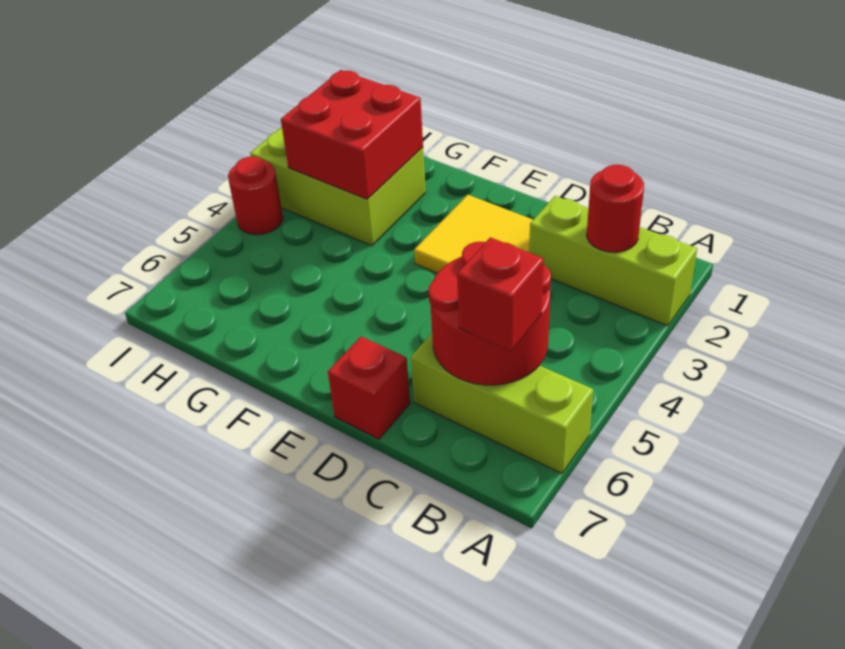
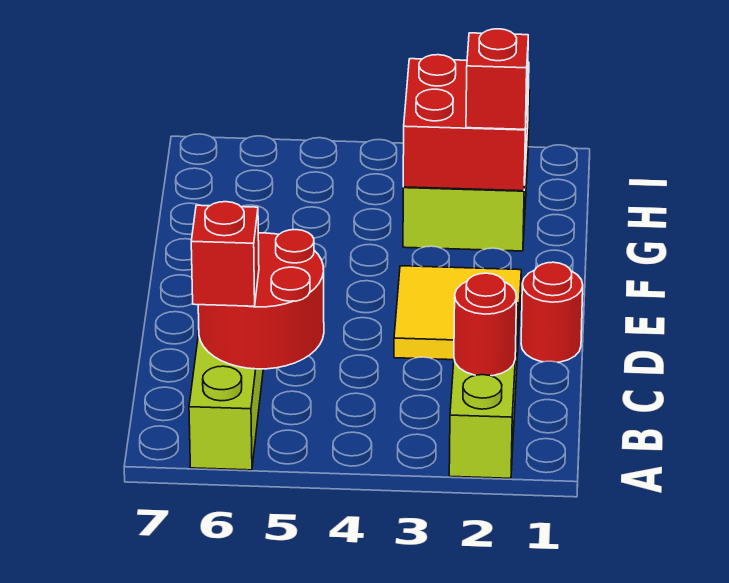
red brick D7 level 1 -> red brick G2 level 3
red round brick I4 level 1 -> red round brick D1 level 1

